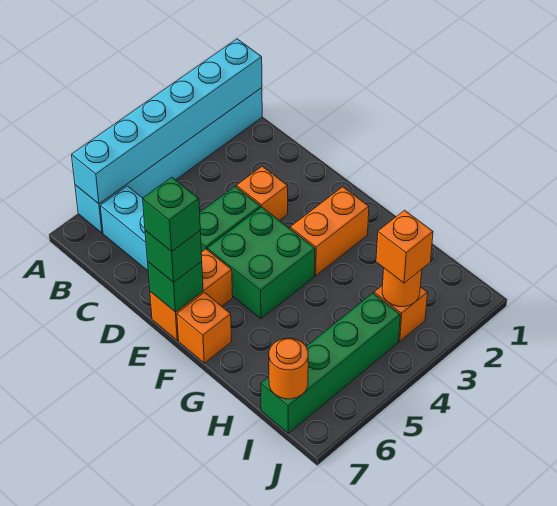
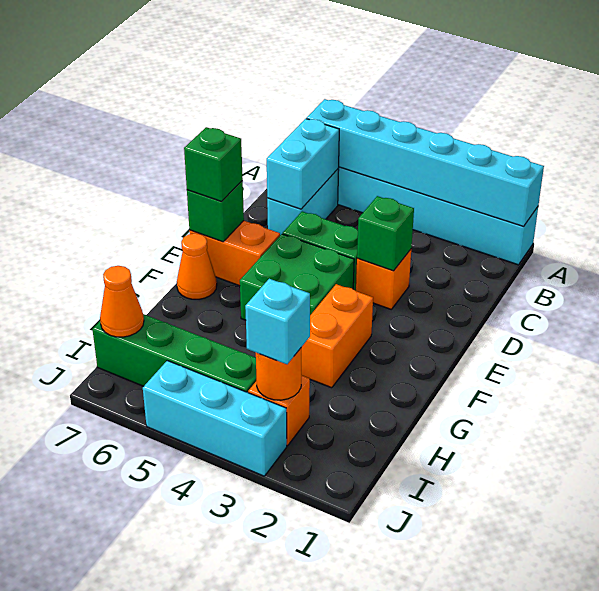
none -> cyan brick B6:C6 level 2
green brick E7 level 4 -> green brick D3 level 2
orange brick F2:F3 level 1 -> orange brick F3:G3 level 1
orange brick F7 level 1 -> orange cone F7 level 1
orange brick I3 level 3 -> cyan brick I3 level 3
orange round brick I7 level 2 -> orange cone I7 level 2
none -> cyan brick J3:J5 level 1

